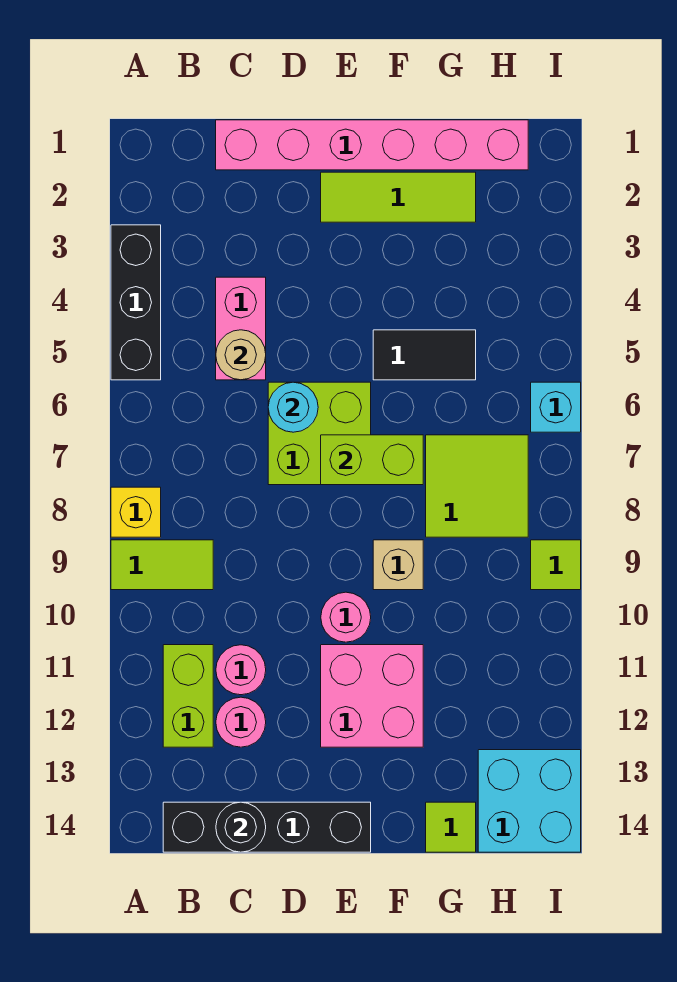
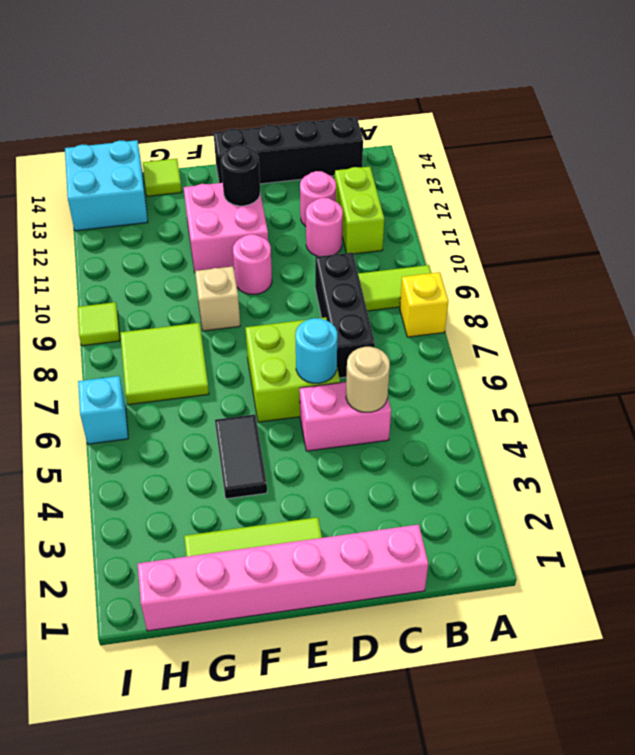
black brick A3:A5 level 1 -> black brick C7:C9 level 1
pink brick C4:C5 level 1 -> pink brick C5:D5 level 1
black round brick C14 level 2 -> black round brick E12 level 2
lime brick E7:F7 level 2 -> none
black tile F5:G5 level 1 -> black tile F4:F5 level 1

